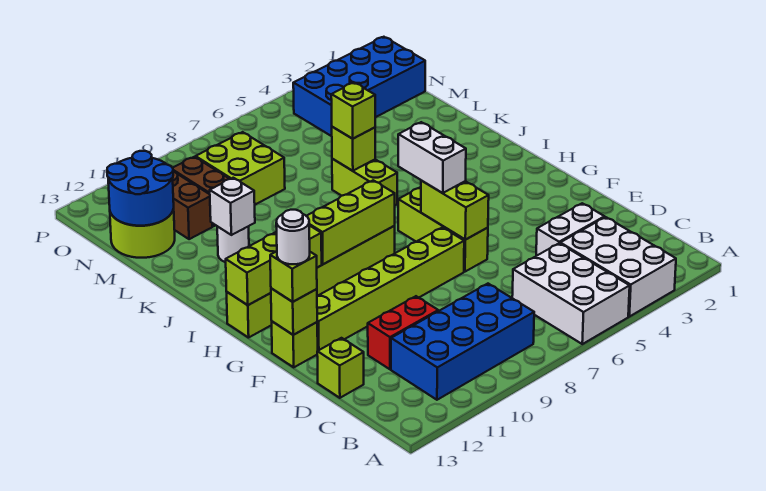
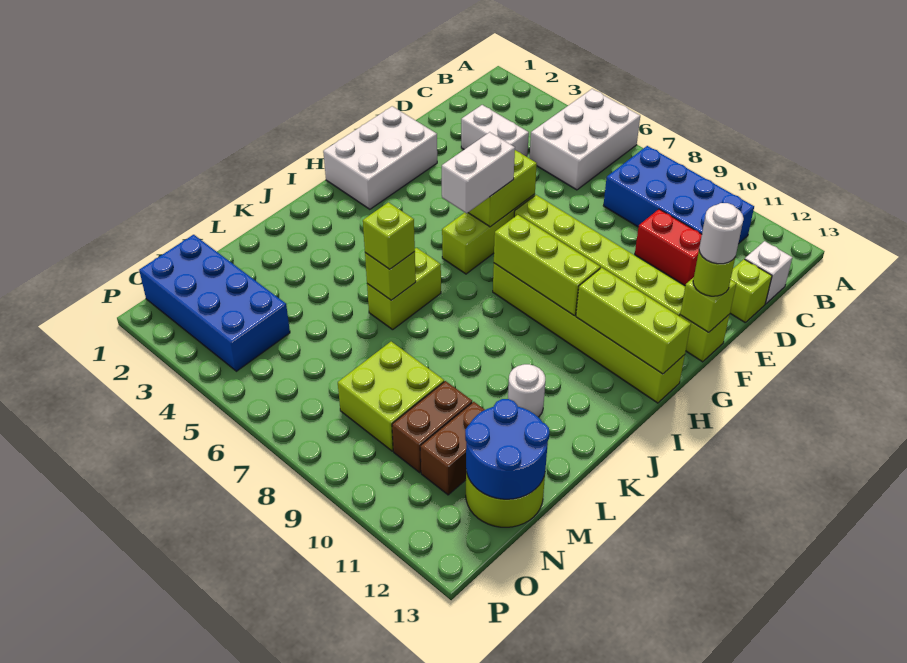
white brick A3:C4 level 1 -> white brick F1:H2 level 1
lime brick F13 level 3 -> lime round brick F13 level 3
white brick K11 level 2 -> white brick C13 level 1

